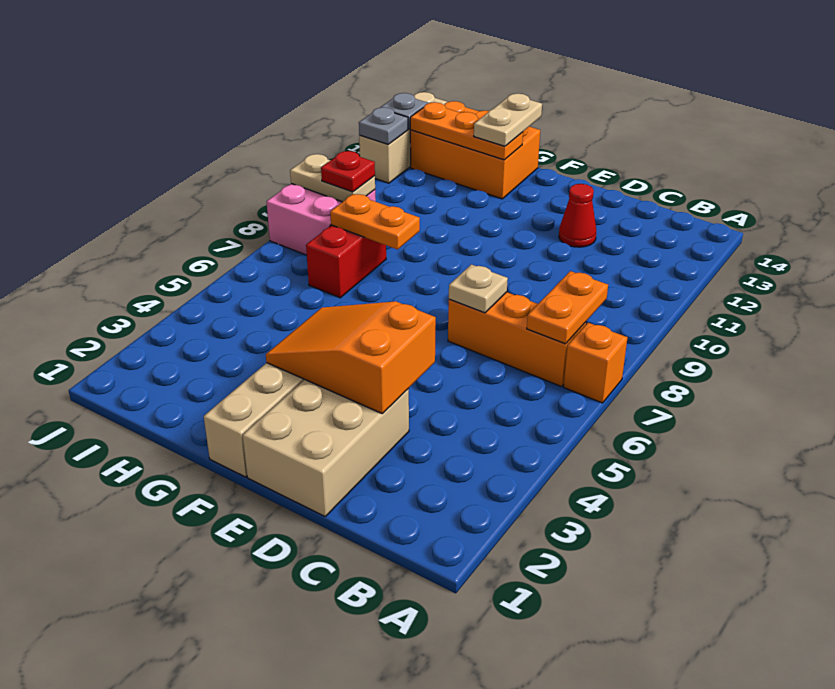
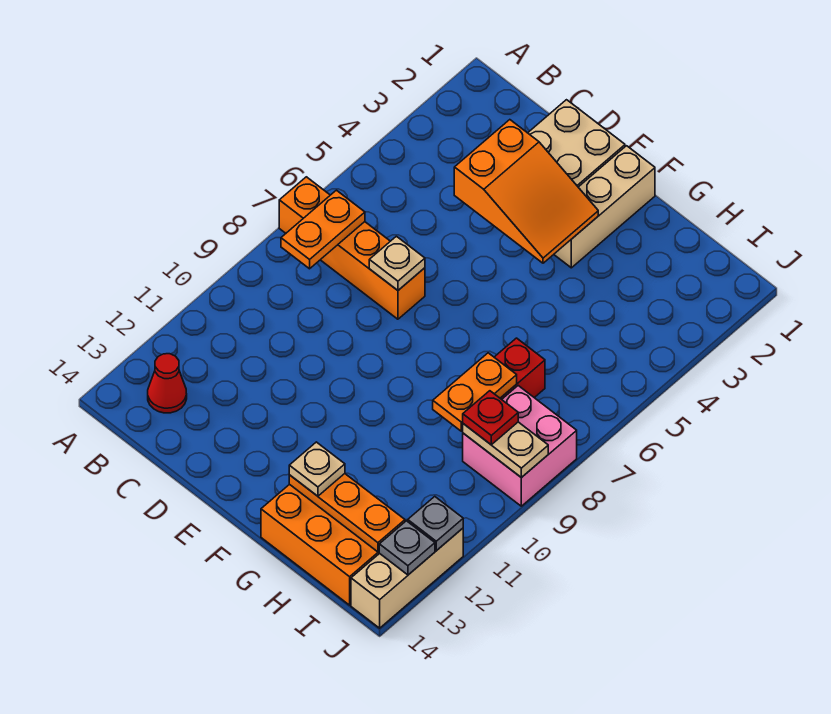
red cone D12 level 1 -> red cone B13 level 1
orange plate G8:H8 level 2 -> orange plate H8:H9 level 2
tan plate G13:G14 level 3 -> tan plate G13 level 3

